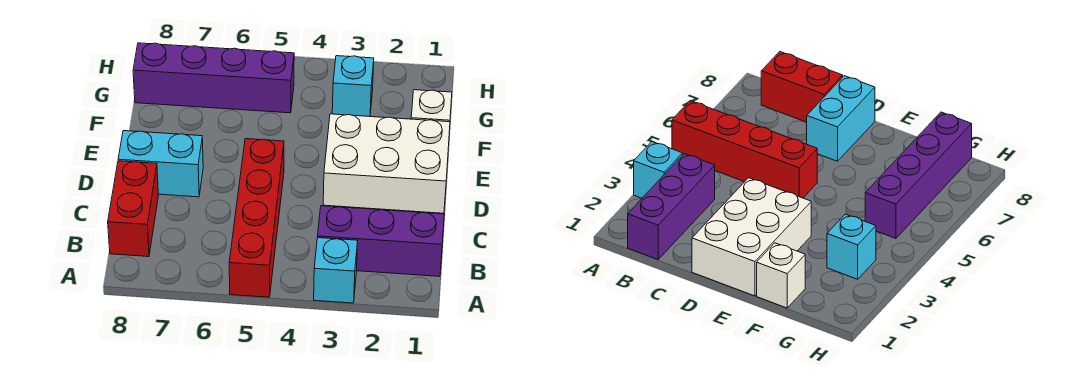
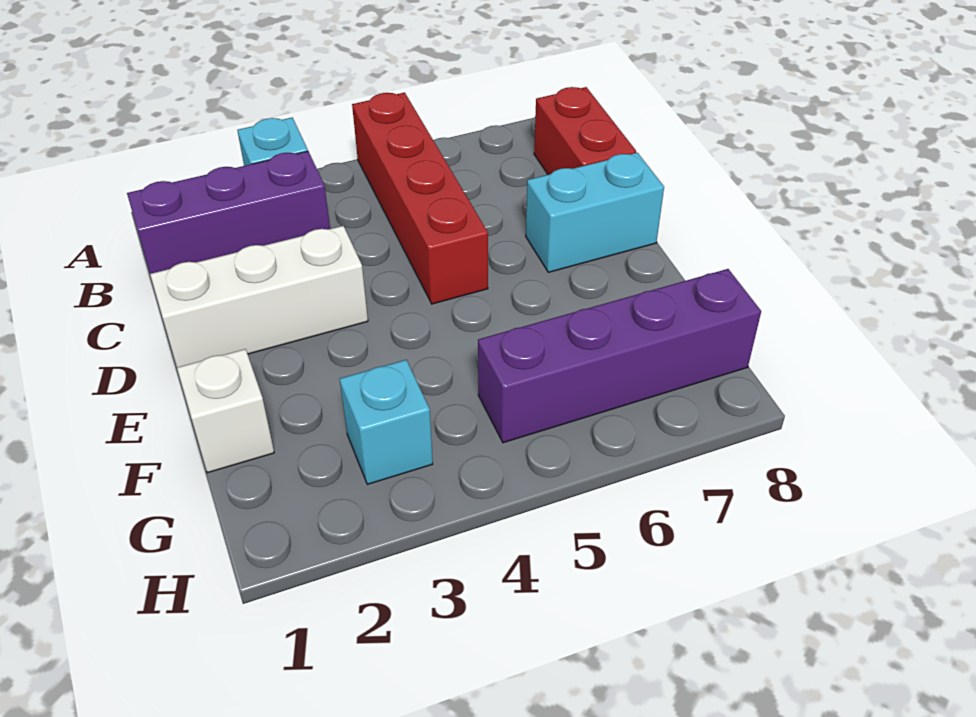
white brick D1:E3 level 1 -> white brick D1:D3 level 1

